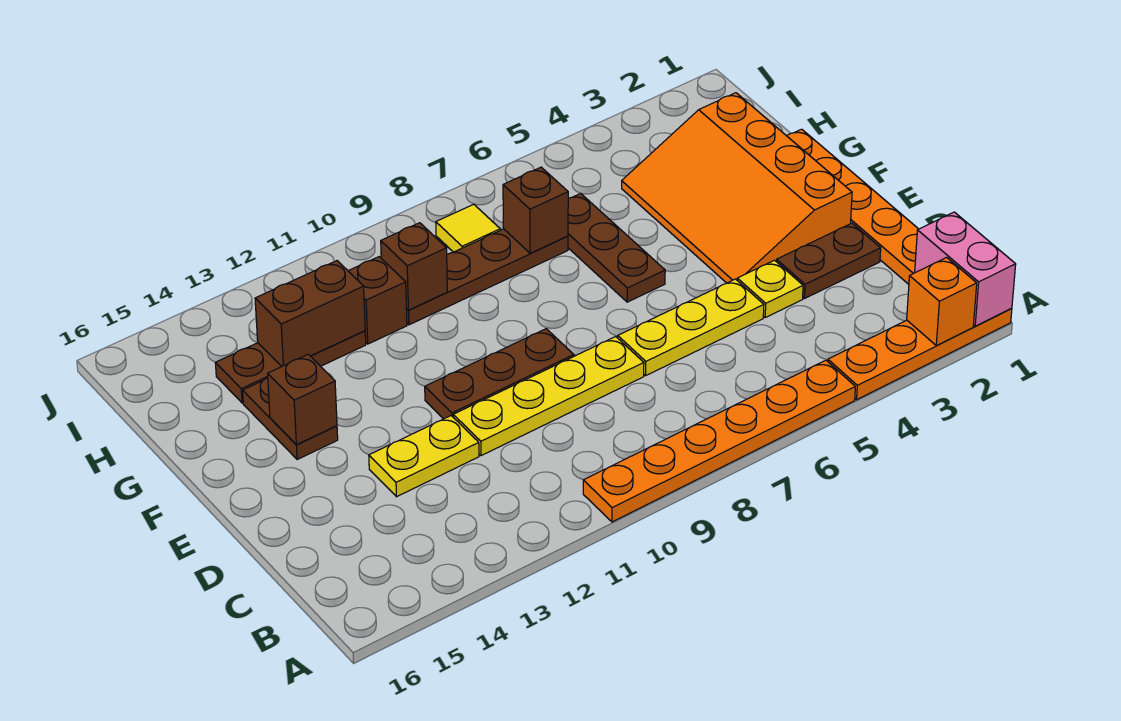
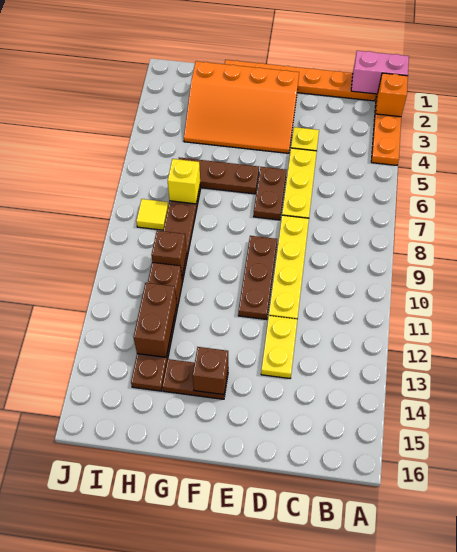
orange plate A5:A10 level 1 -> none
brown plate D2:D3 level 1 -> brown plate E6:E7 level 1
brown brick H7 level 2 -> yellow brick H7 level 2

